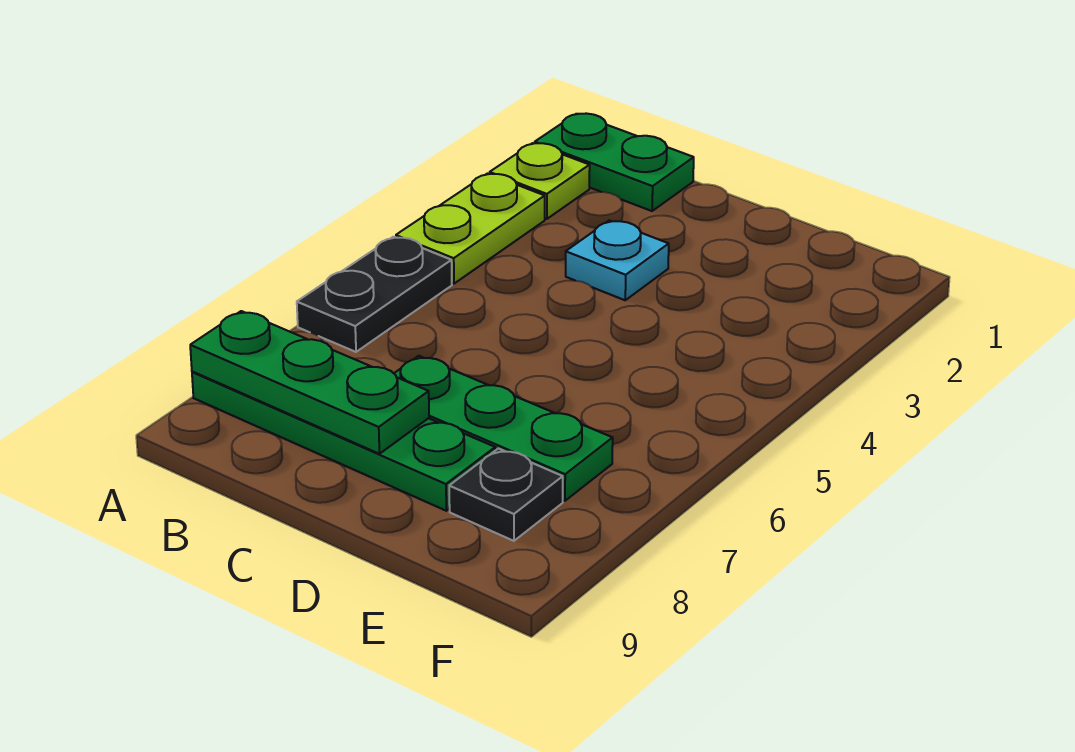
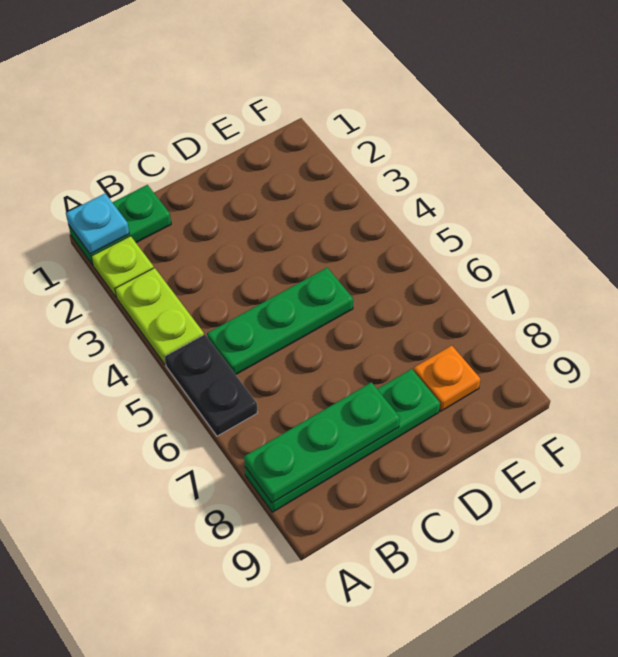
cyan plate C3 level 1 -> cyan plate A1 level 2
green plate C7:E7 level 1 -> green plate B5:D5 level 1
black plate E8 level 1 -> orange plate E8 level 1

